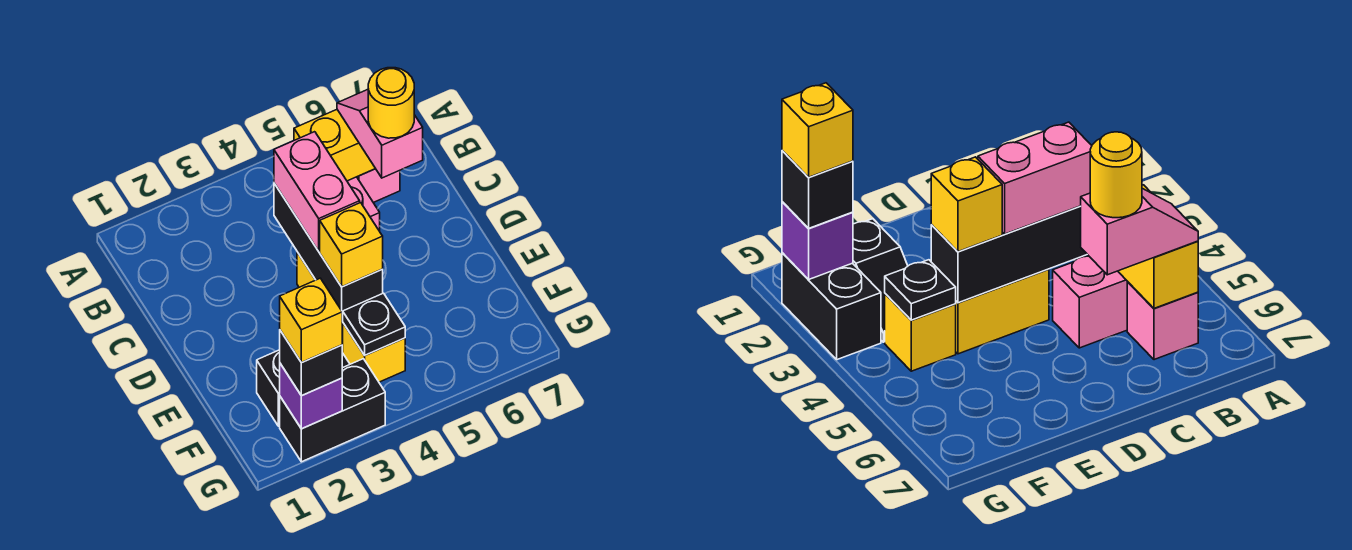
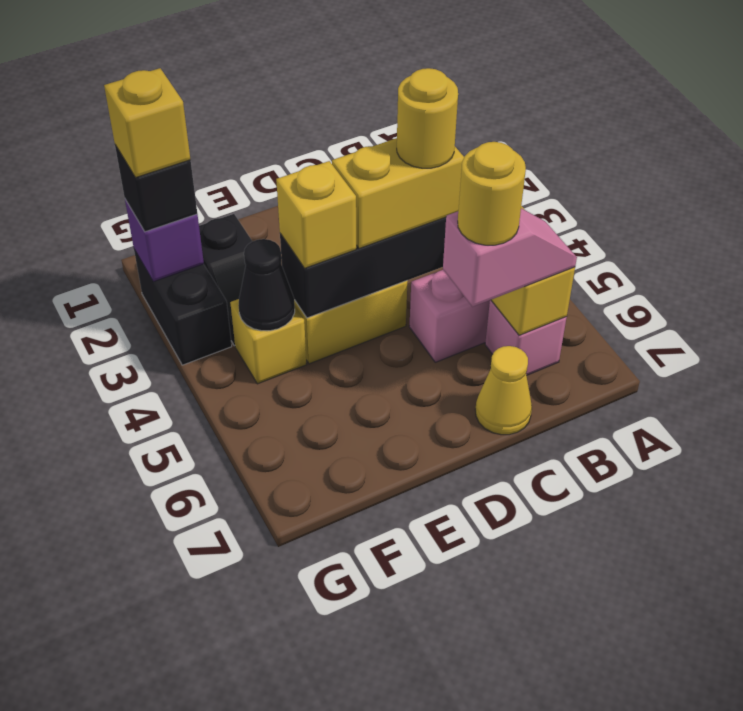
pink brick C4:D4 level 3 -> yellow brick C4:D4 level 3
none -> yellow round brick C4 level 4
none -> yellow cone C7 level 1
black plate F4 level 2 -> black cone F4 level 2

